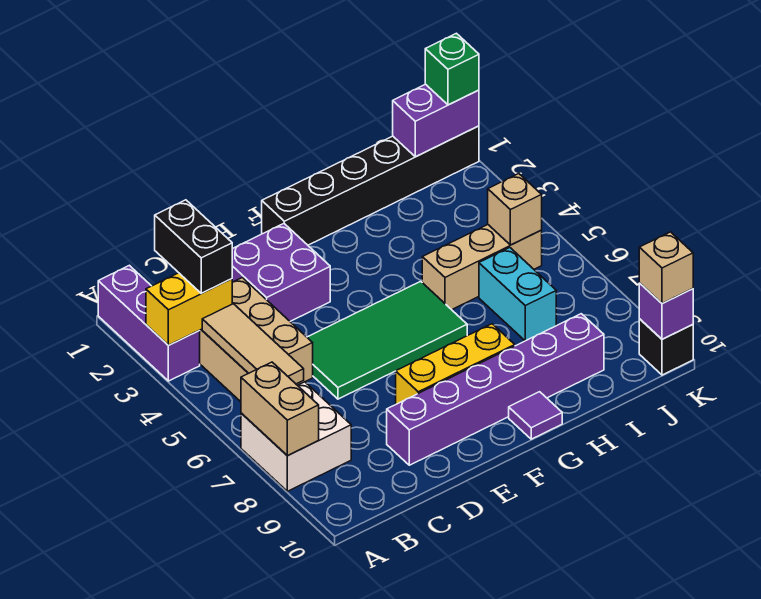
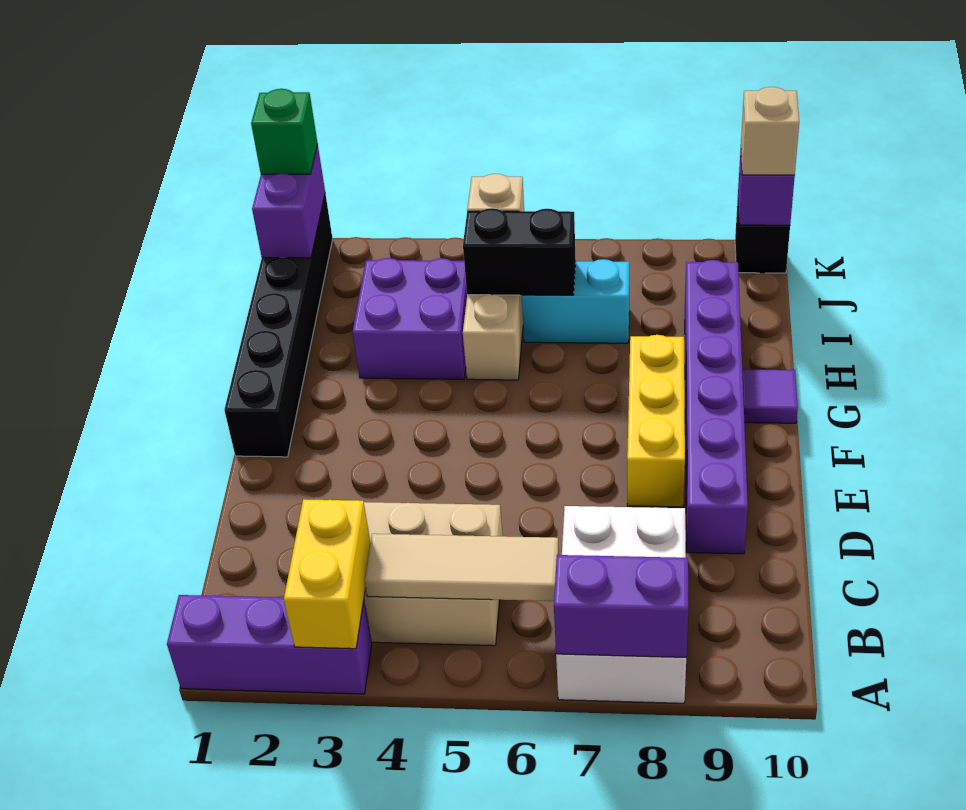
white brick A7:B8 level 1 -> white brick A7:C8 level 1
tan brick A7:A8 level 2 -> purple brick A7:A8 level 2
black brick B2:B3 level 3 -> black brick I5:I6 level 2
purple brick D2:E3 level 1 -> purple brick H3:I4 level 1
green tile D5:G6 level 1 -> none

